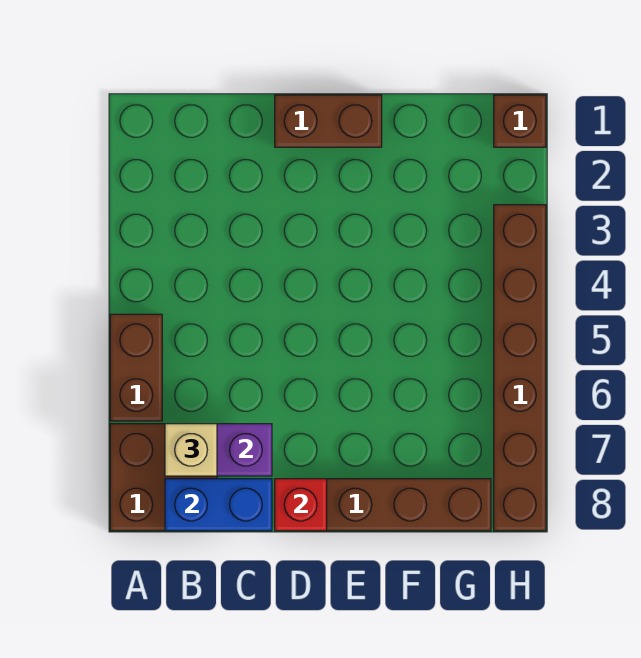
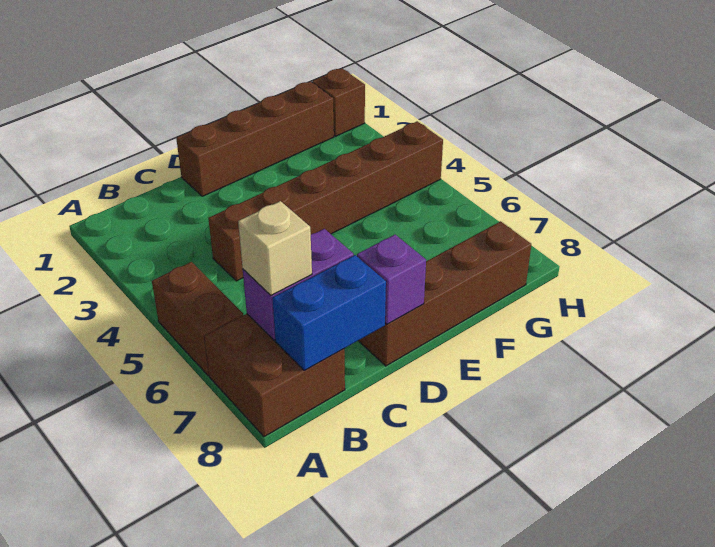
brown brick D1:E1 level 1 -> brown brick D1:G1 level 1
red brick D8 level 2 -> purple brick D8 level 2
brown brick H3:H8 level 1 -> brown brick C4:H4 level 1

